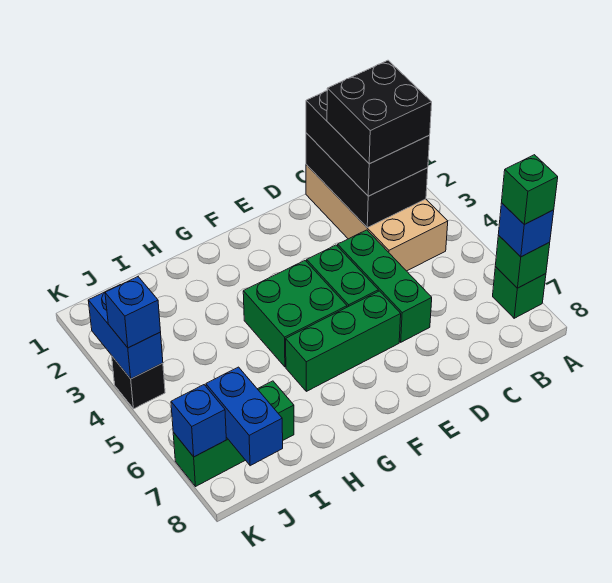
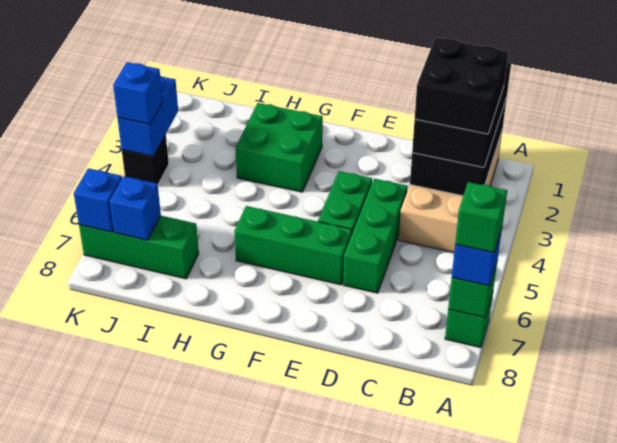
green brick F4:G5 level 1 -> green brick G2:H3 level 1
blue brick J7:J8 level 2 -> blue brick J7 level 2

